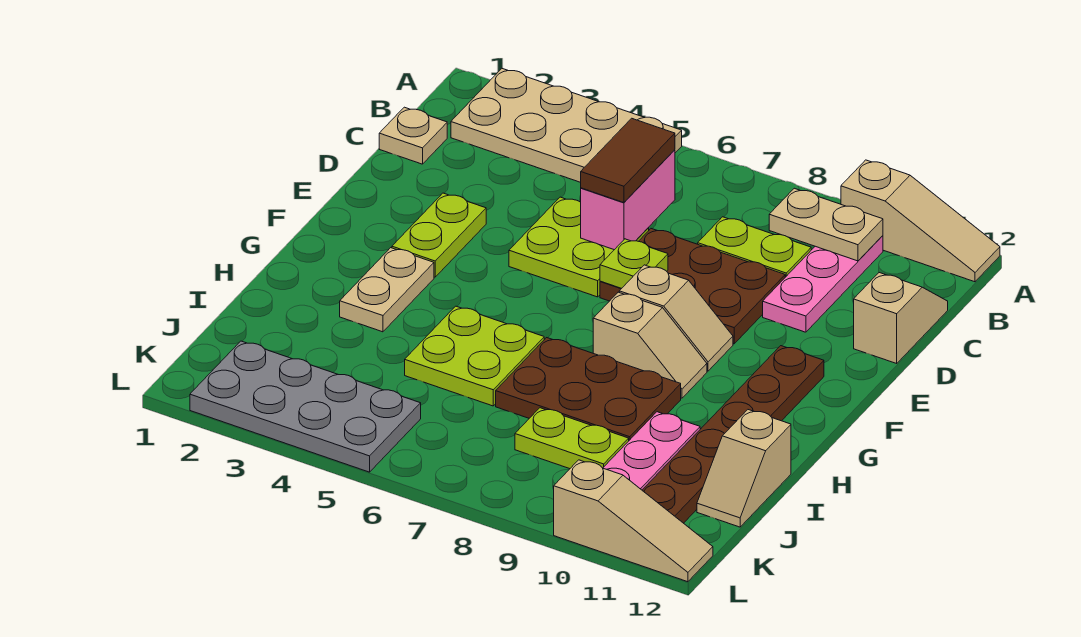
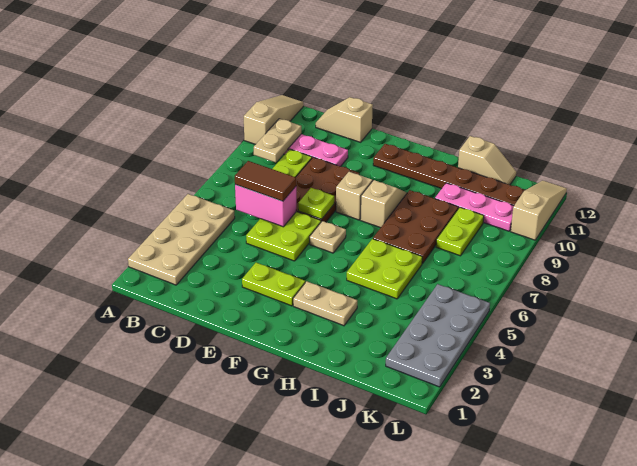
tan plate C1 level 1 -> tan plate F6 level 1

